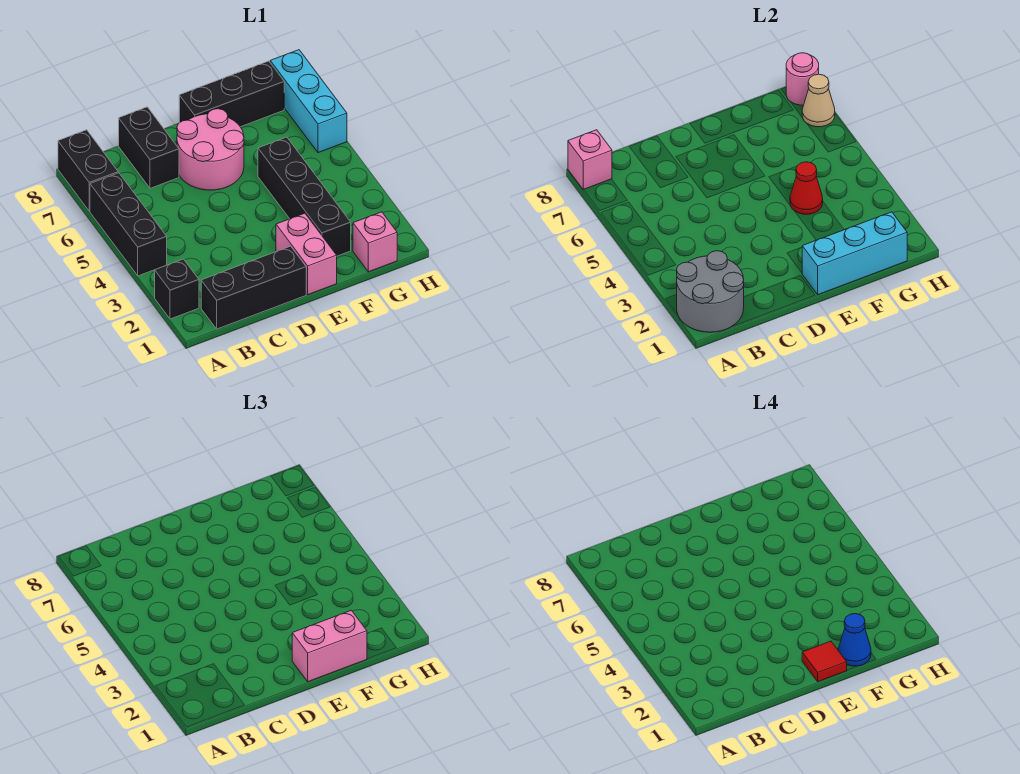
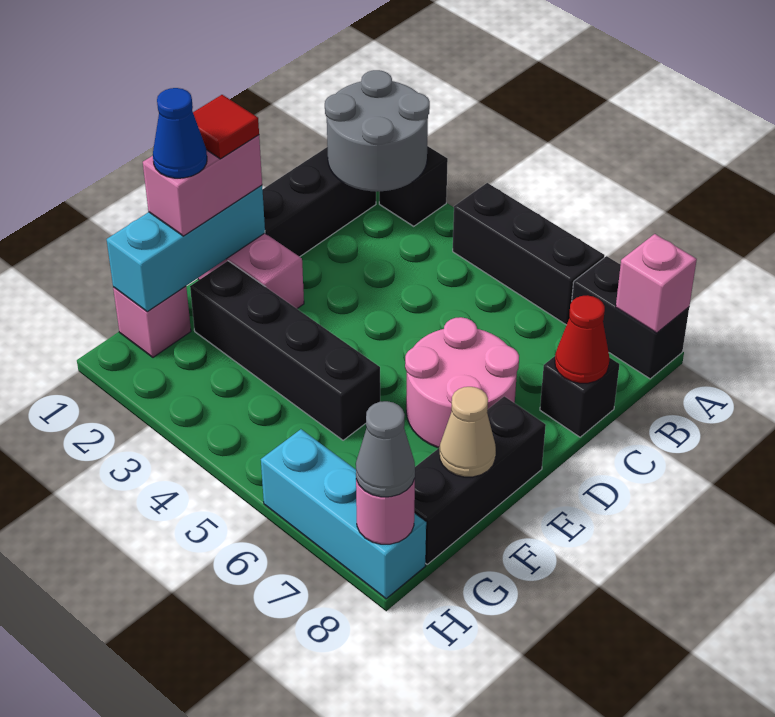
black brick C7:C8 level 1 -> black brick C8 level 1
red cone F4 level 2 -> red cone C8 level 2
tan cone H7 level 2 -> tan cone F8 level 2
none -> grey cone H8 level 3

